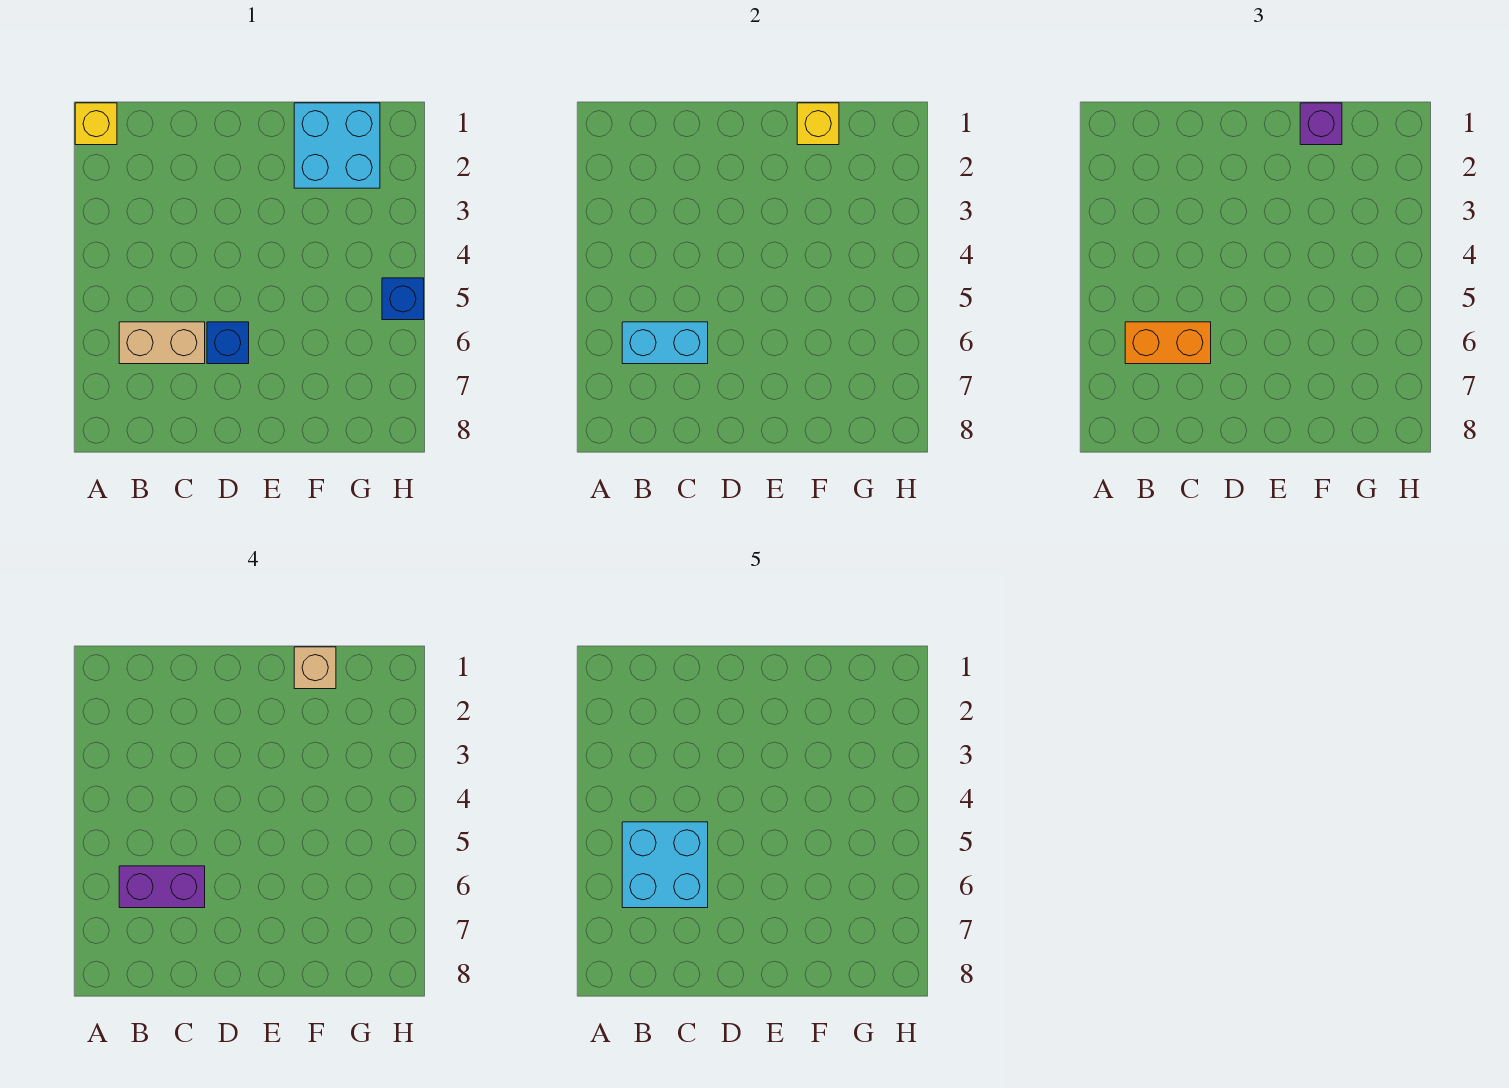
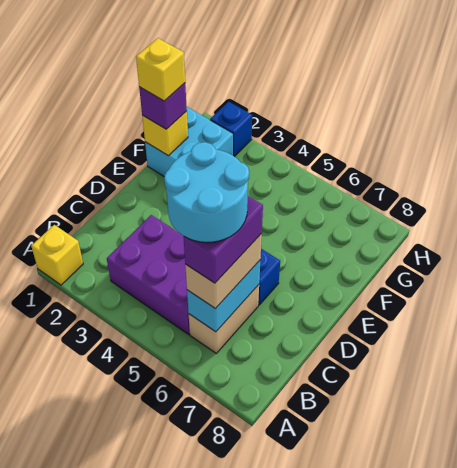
none -> purple brick B3:C5 level 1
cyan brick B5:C6 level 5 -> cyan round brick B5:C6 level 5
orange brick B6:C6 level 3 -> tan brick B6:C6 level 3
tan brick F1 level 4 -> yellow brick F1 level 4
blue brick H5 level 1 -> blue brick H2 level 1

